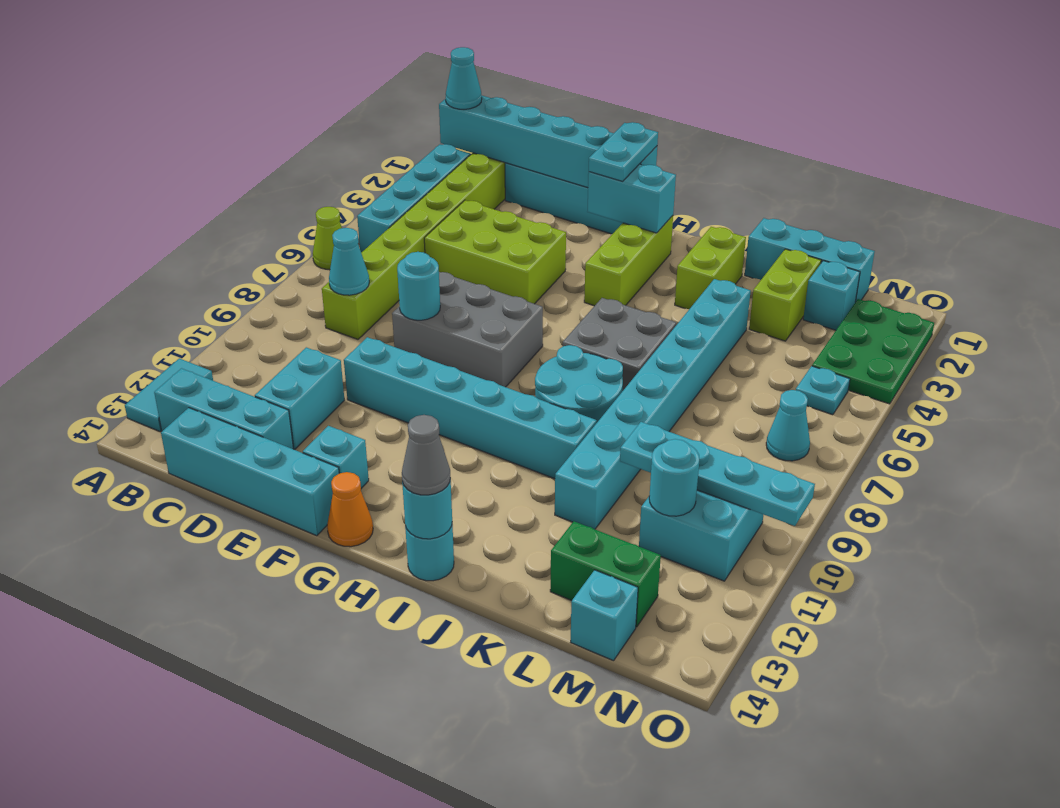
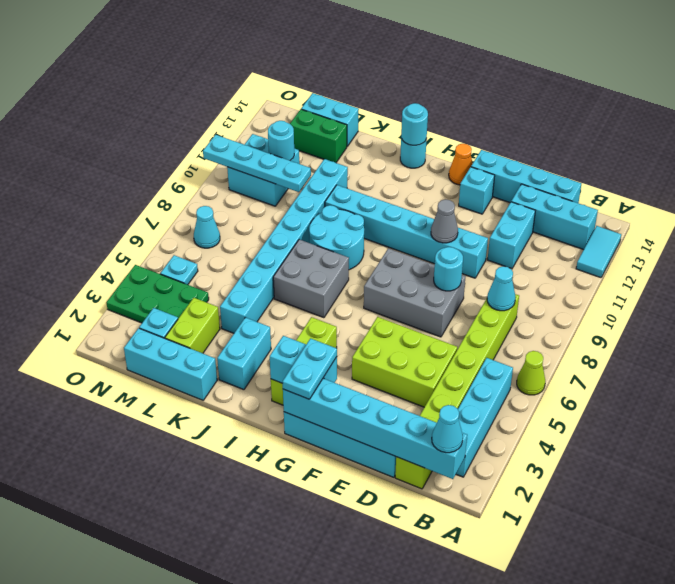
grey cone I14 level 3 -> grey cone F10 level 2
lime brick J2:J3 level 1 -> cyan brick J2:J3 level 1
cyan brick M14 level 1 -> cyan brick L14:M14 level 1
green plate N2:O4 level 1 -> green plate M3:O4 level 1

